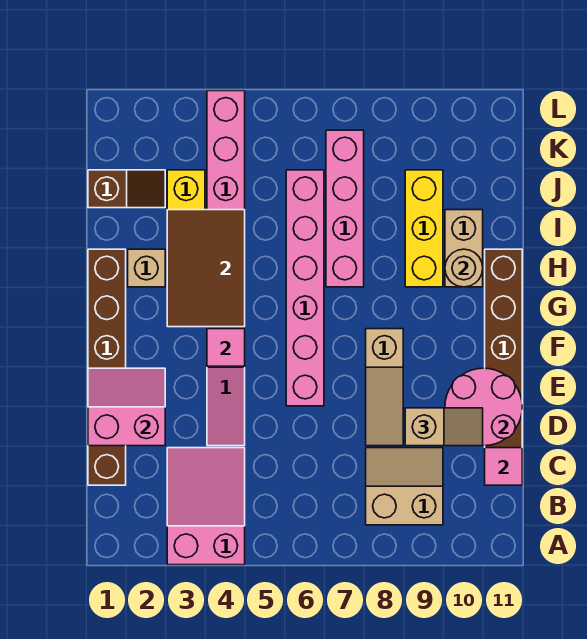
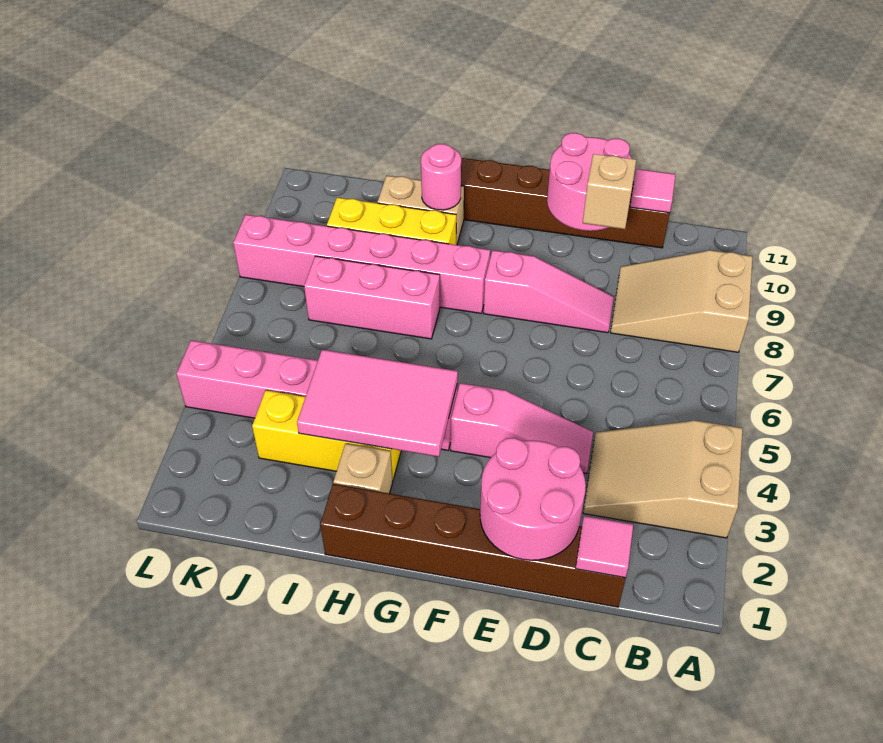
pink slope A3:C4 level 1 top A -> tan slope A3:C4 level 1 top A
tan slope B8:C9 level 1 top B -> tan slope A8:C9 level 1 top A
pink slope D1:E2 level 2 top D -> pink round brick D1:E2 level 2
tan slope D8:F8 level 1 top F -> pink slope D8:F8 level 1 top F
pink brick E6:J6 level 1 -> pink brick G8:L8 level 1
pink tile F4 level 2 -> pink tile C1 level 2
brown tile G3:I4 level 2 -> pink tile G3:I4 level 2
pink brick H7:K7 level 1 -> pink brick H7:J7 level 1
tan round brick H10 level 2 -> pink round brick H10 level 2
brown slope J1:J2 level 1 top 1 -> none

